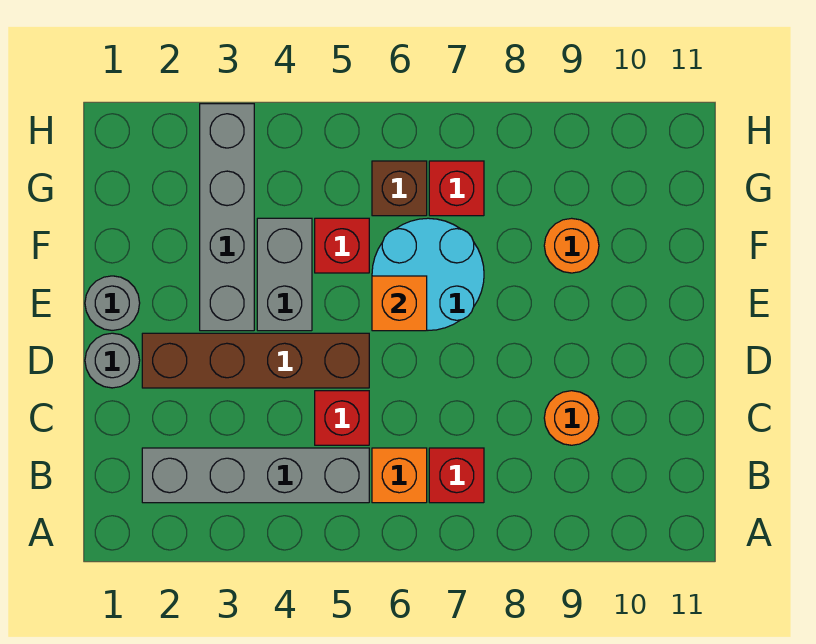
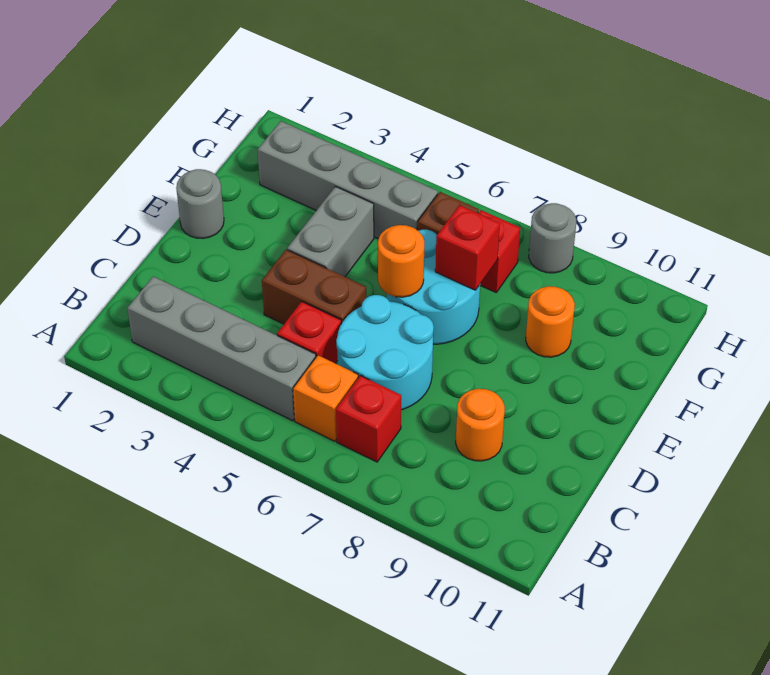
none -> cyan round brick C6:D7 level 1
grey round brick D1 level 1 -> grey round brick H8 level 1
brown brick D2:D5 level 1 -> brown brick D4:D5 level 1
grey brick E3:H3 level 1 -> grey brick G2:G5 level 1
orange brick E6 level 2 -> orange round brick E6 level 2
red brick F5 level 1 -> red brick F7 level 2

